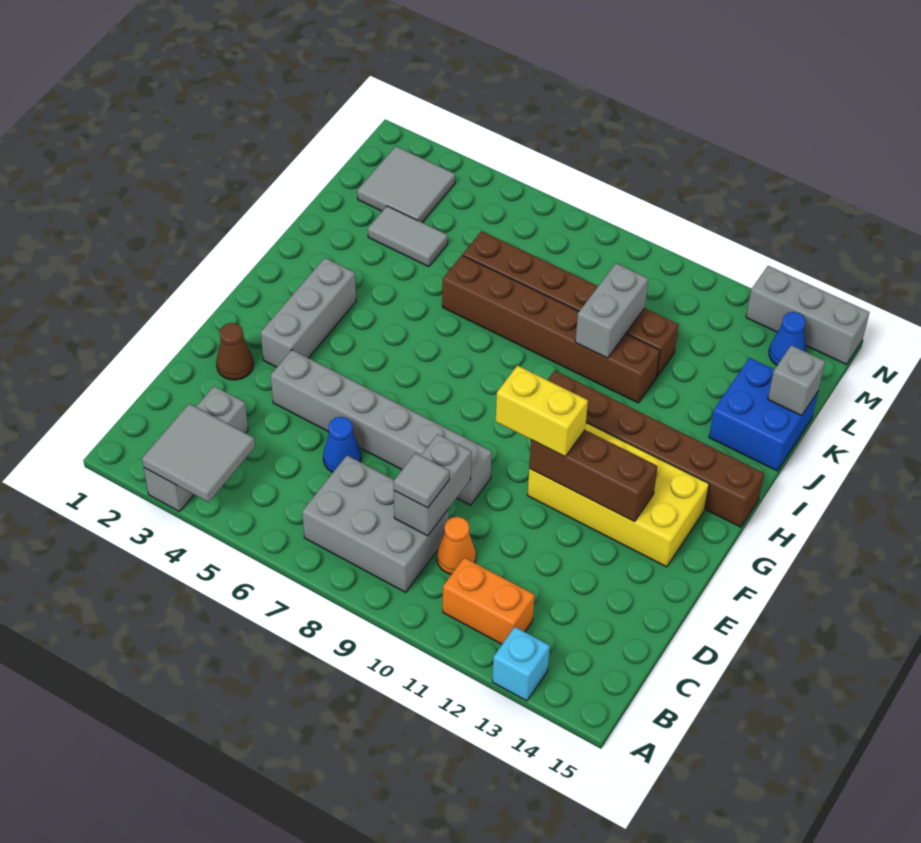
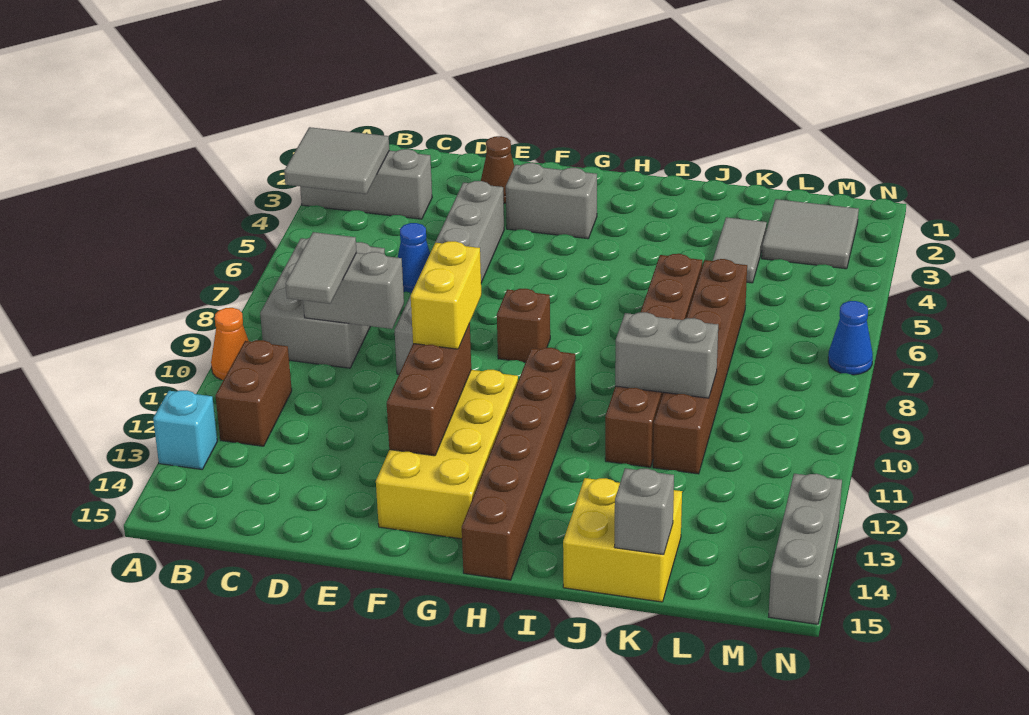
orange brick B11:B12 level 1 -> brown brick B11:B12 level 1
grey tile C9 level 3 -> grey tile C9:C10 level 3
orange cone C10 level 1 -> orange cone A10 level 1
grey brick F3:H3 level 1 -> grey brick F3:G3 level 1
none -> brown brick G8 level 1
blue brick J14:K15 level 1 -> yellow brick J14:K15 level 1
blue cone M14 level 1 -> blue cone N7 level 1

